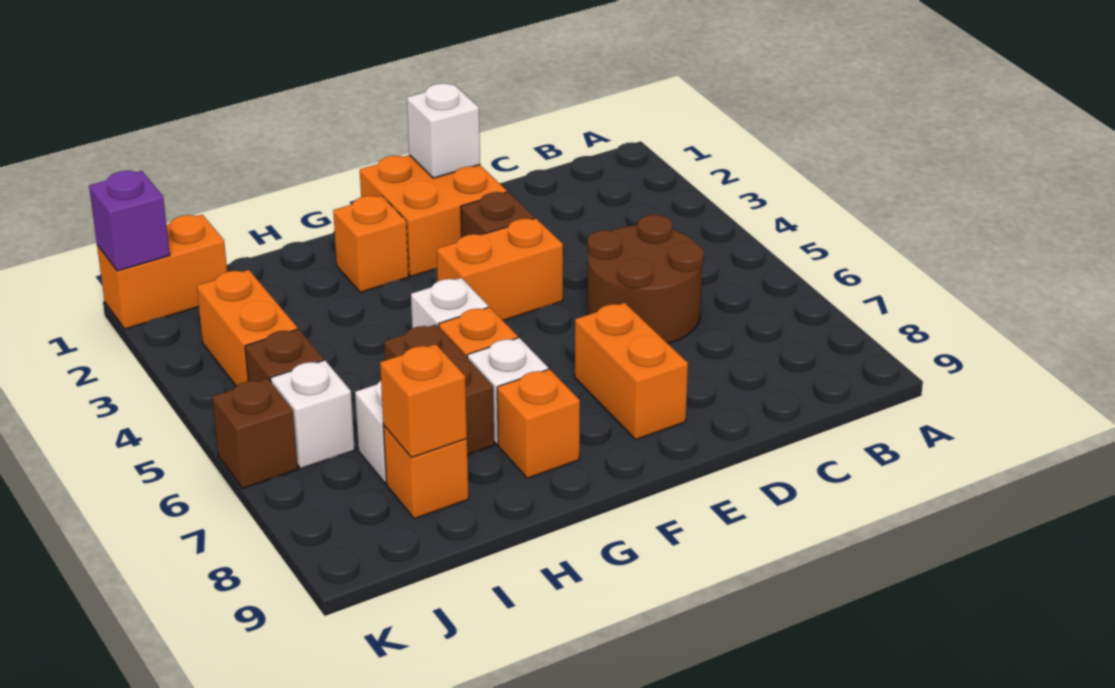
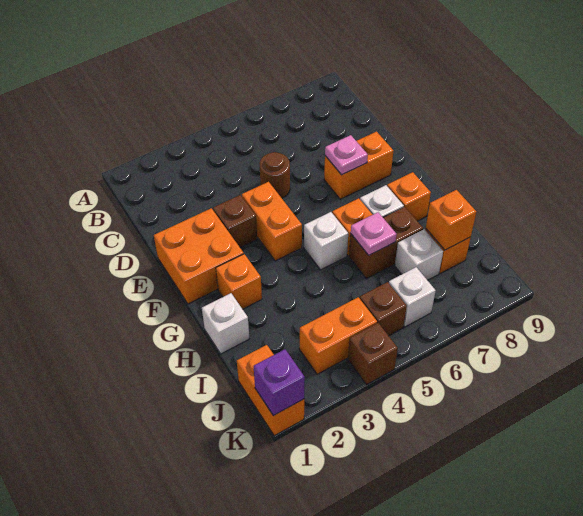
brown round brick C5:D6 level 1 -> brown round brick D5 level 1
white brick E1 level 2 -> white brick H1 level 1
none -> pink plate E7 level 2
none -> pink plate H6 level 2
brown brick K6 level 1 -> brown brick K4 level 1

